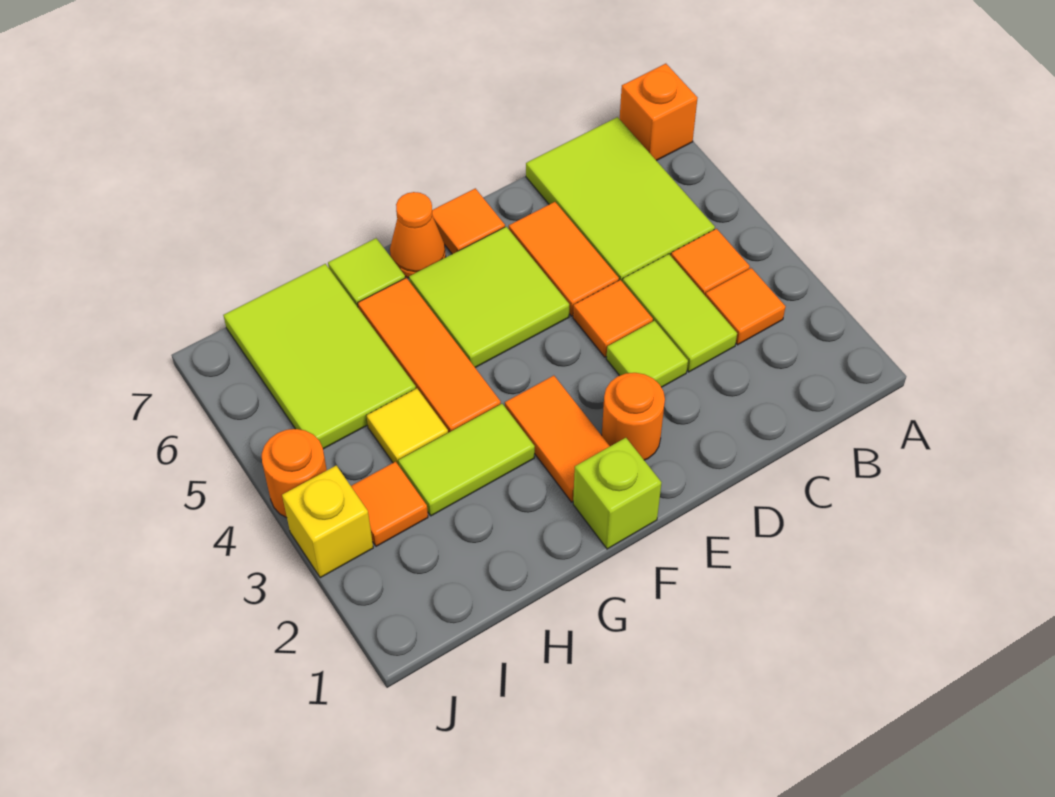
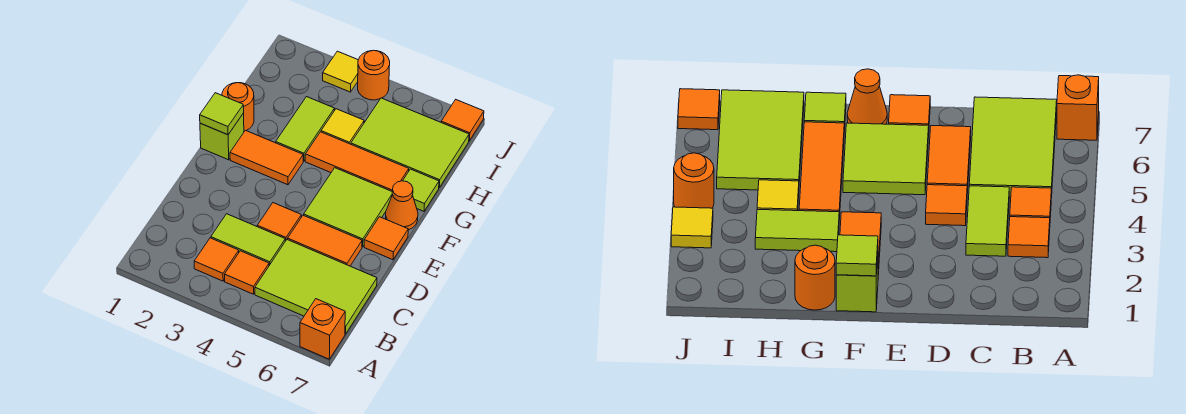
lime tile D3 level 1 -> lime tile F1 level 2
orange round brick E2 level 1 -> orange round brick G1 level 1
orange tile I3 level 1 -> orange tile J7 level 1
yellow brick J3 level 1 -> yellow tile J3 level 1

